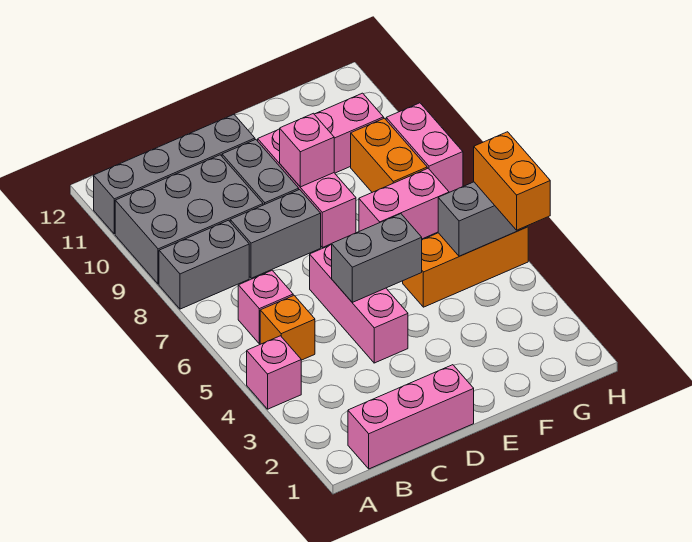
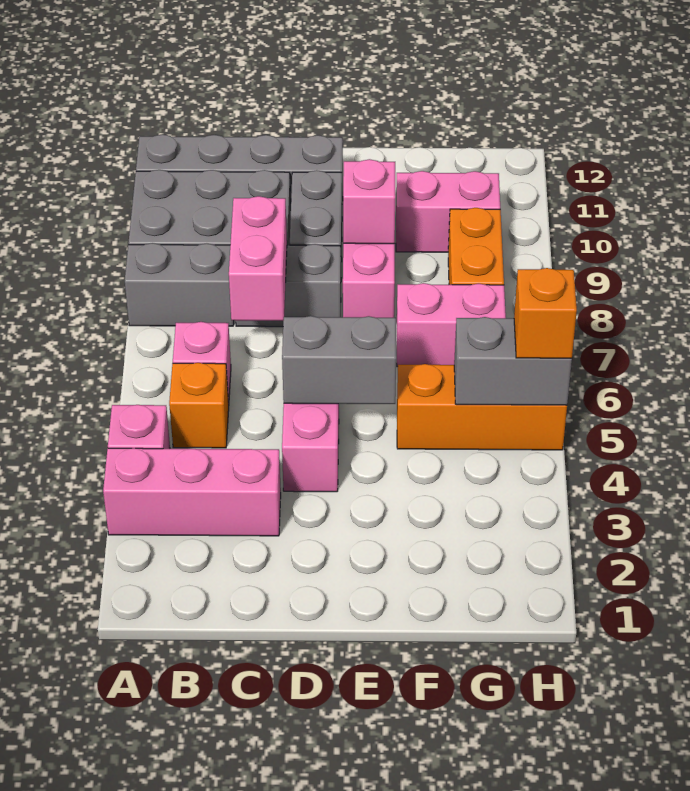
pink brick B1:D1 level 1 -> pink brick A3:C3 level 1
orange brick H4:H5 level 3 -> orange brick H5 level 3
pink brick H8:H9 level 1 -> pink brick C7:C8 level 2

